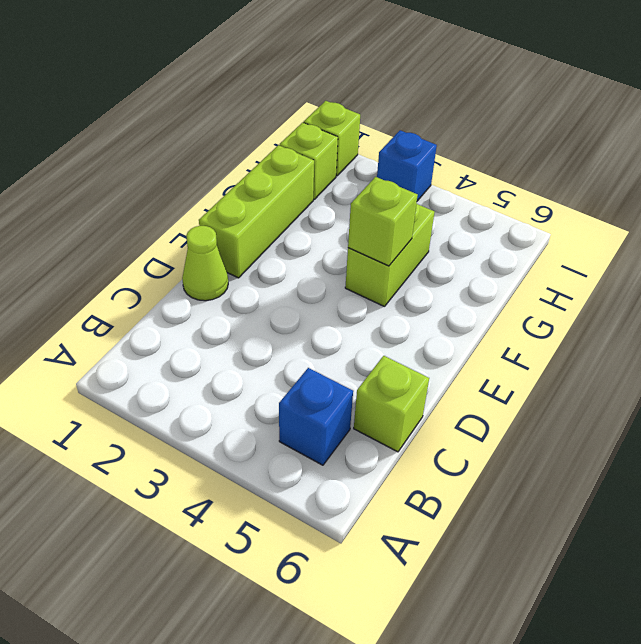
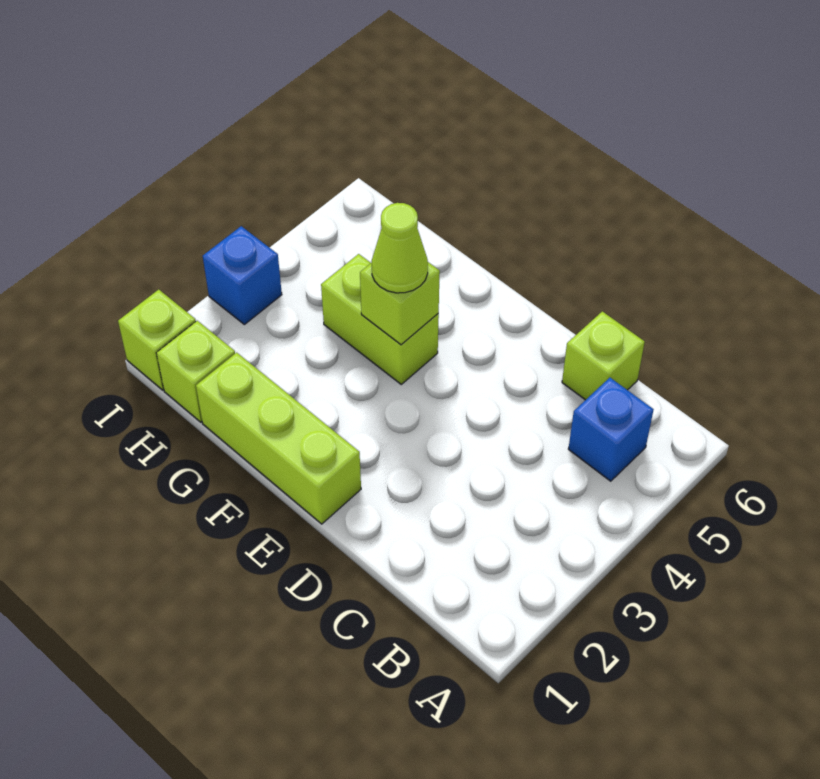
lime cone D1 level 1 -> lime cone F4 level 3

